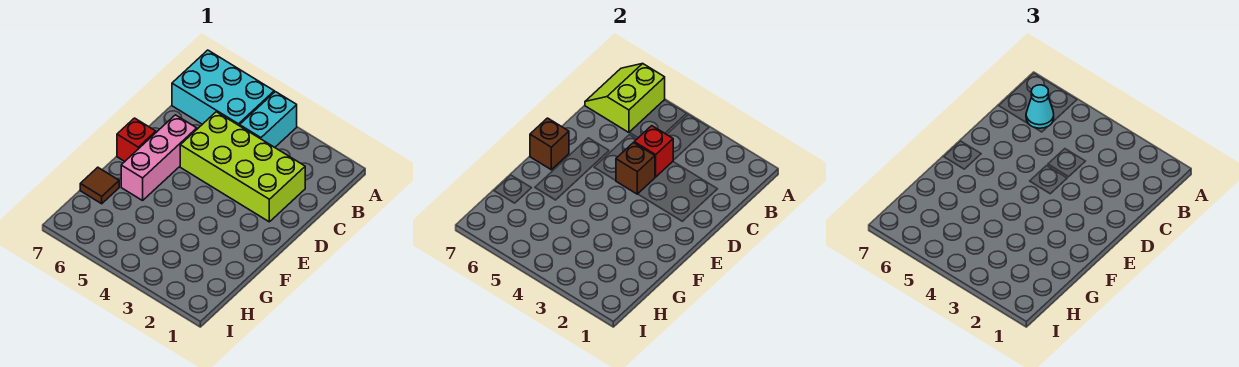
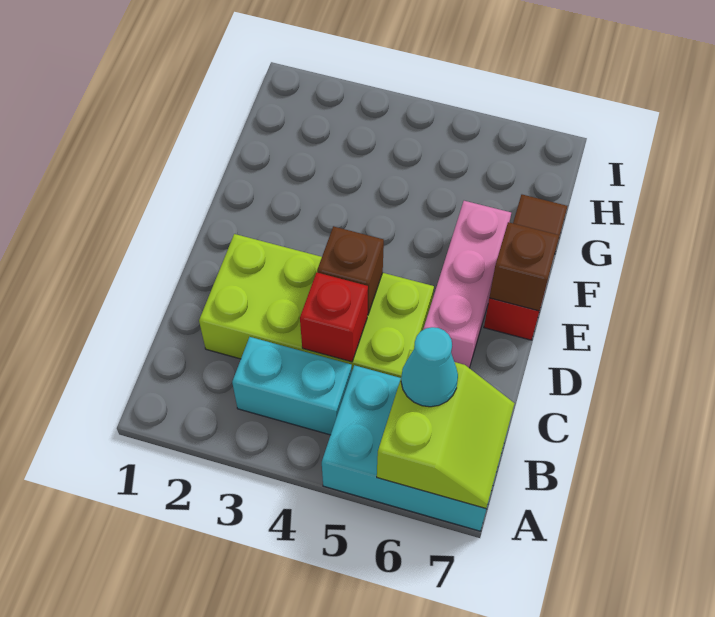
cyan brick A4:B4 level 1 -> cyan brick B3:B4 level 1

